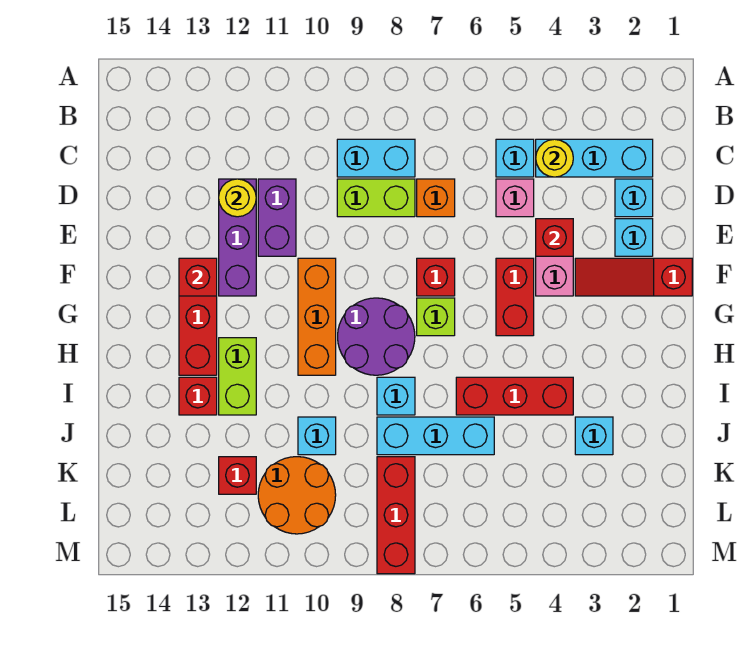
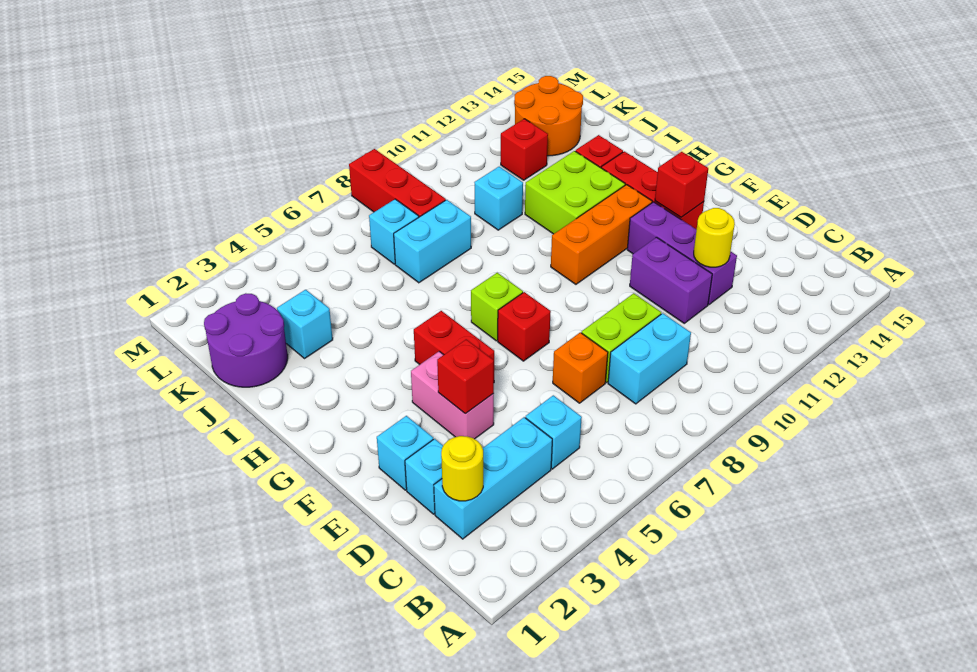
yellow round brick C4 level 2 -> yellow round brick C2 level 2
pink brick D5 level 1 -> none
red slope F1:F3 level 1 top 1 -> none
orange brick F10:H10 level 1 -> orange brick G10:G12 level 1
purple round brick G8:H9 level 1 -> purple round brick J1:K2 level 1
lime brick H12:I12 level 1 -> lime brick H11:I12 level 1
red brick I4:I6 level 1 -> none
cyan brick I8 level 1 -> cyan brick K7 level 1
cyan brick J6:J8 level 1 -> cyan brick J7:J8 level 1
orange round brick K10:L11 level 1 -> orange round brick K13:L14 level 1

